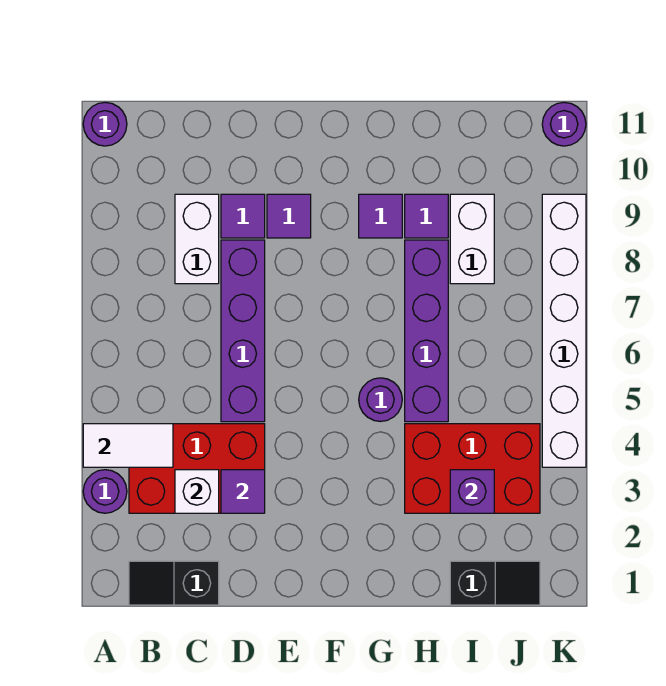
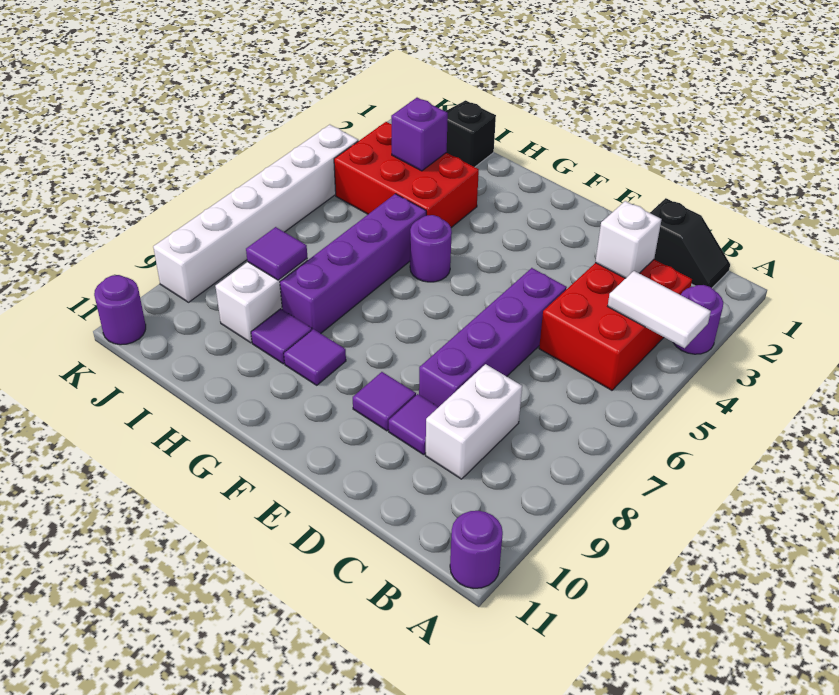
red brick B3:D4 level 1 -> red brick B3:C5 level 1
purple tile D3 level 2 -> purple tile I8 level 2

